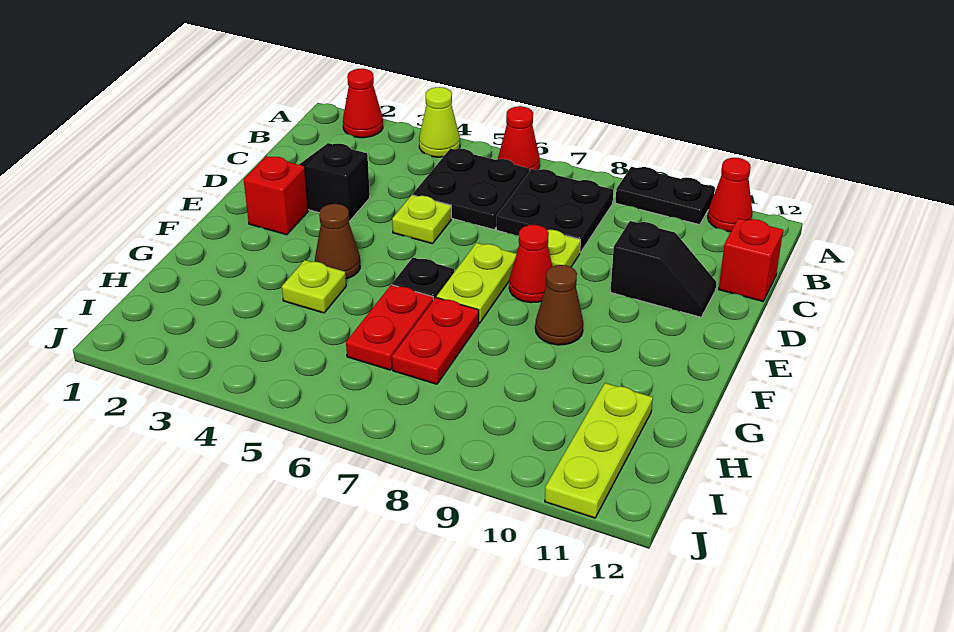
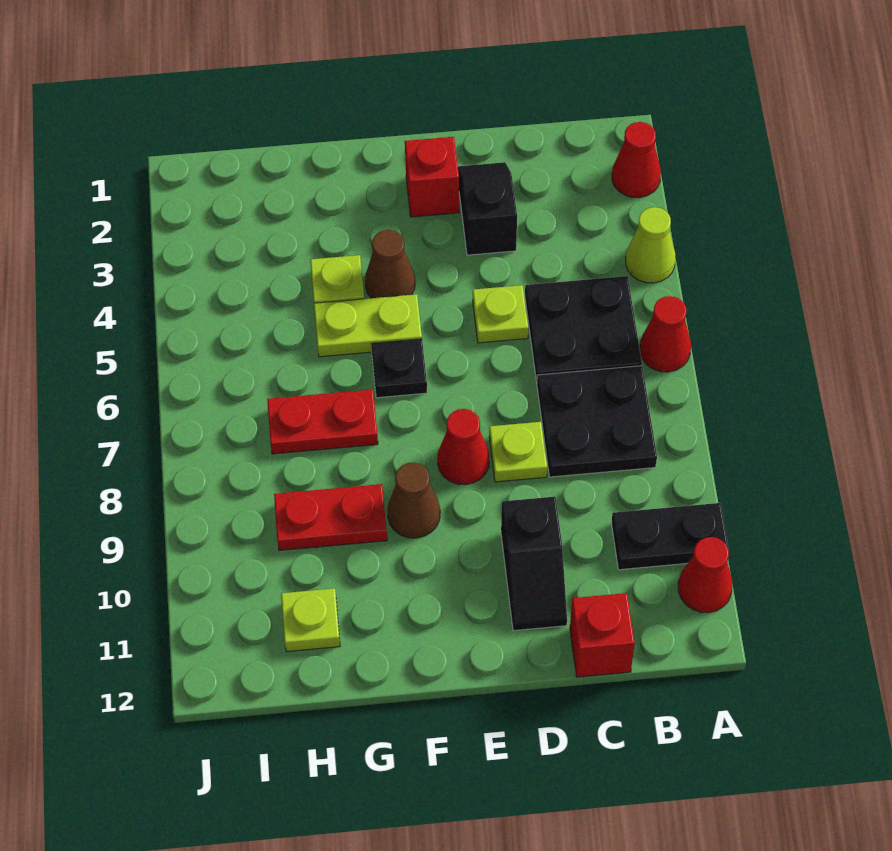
black plate A9:A10 level 1 -> black plate A10:B10 level 1
lime plate E7:F7 level 1 -> lime plate F5:G5 level 1
red plate G6:H6 level 1 -> red plate G9:H9 level 1
lime plate H11:J11 level 1 -> lime plate H11 level 1

